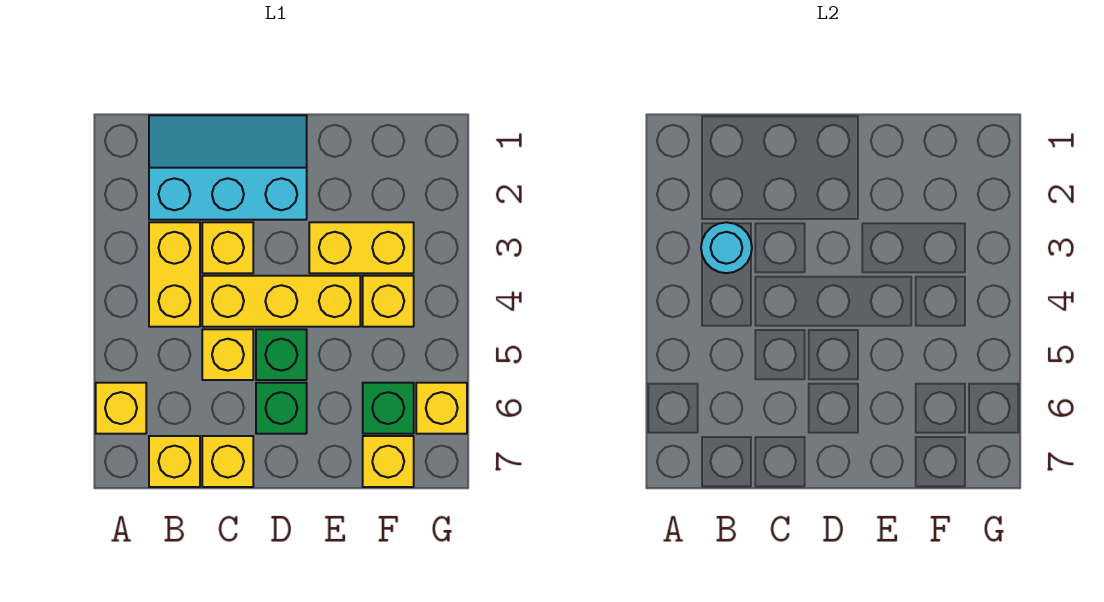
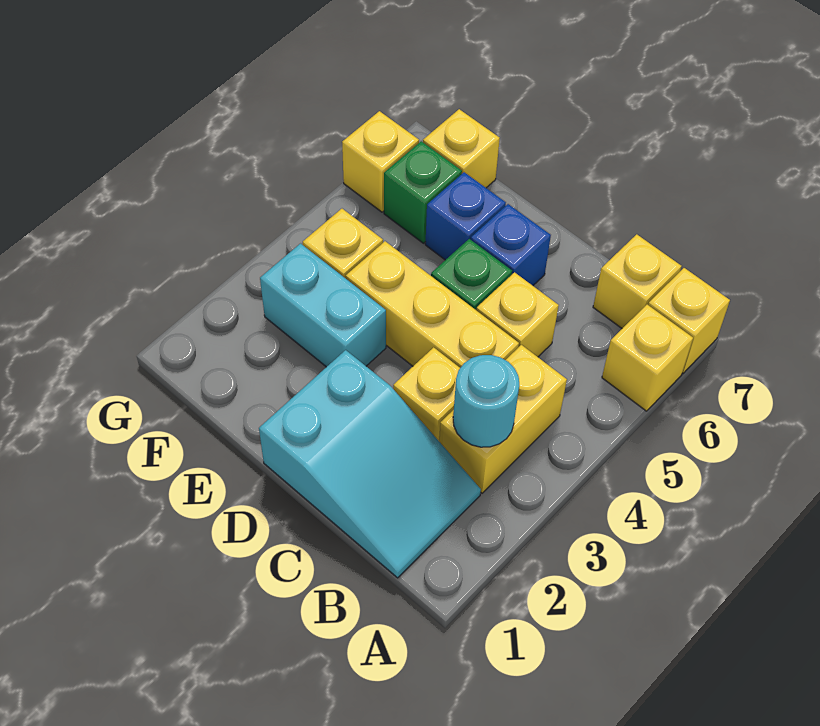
cyan slope B1:D2 level 1 top 2 -> cyan slope B1:D2 level 1 top D
yellow brick C7 level 1 -> yellow brick A7 level 1
green brick D6 level 1 -> blue brick D6 level 1
yellow brick E3:F3 level 1 -> cyan brick E3:F3 level 1
none -> blue brick E6 level 1

